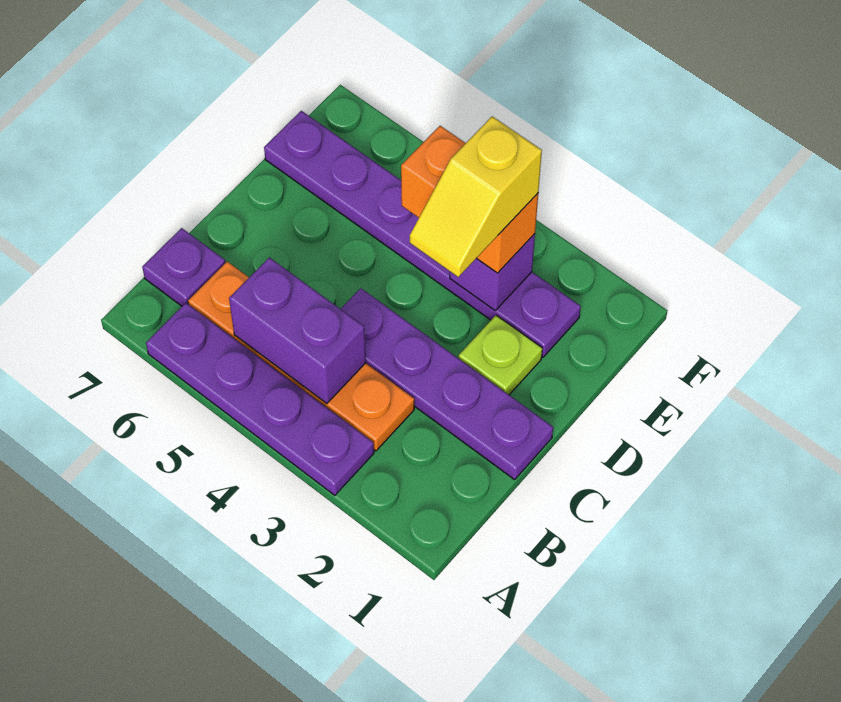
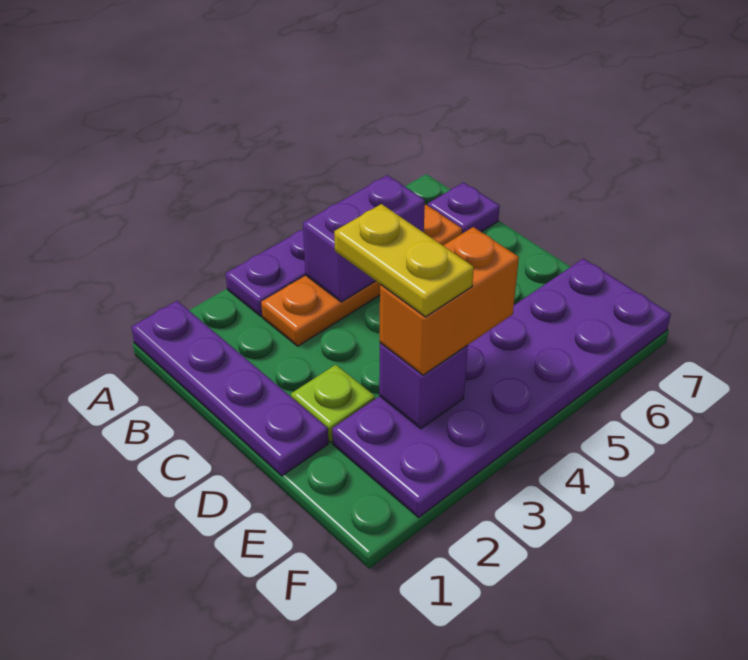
purple plate C1:C4 level 1 -> purple plate A1:D1 level 1
yellow slope D3:E3 level 4 top E -> yellow plate D3:E3 level 4
purple plate E2:E7 level 1 -> purple plate E2:F7 level 1

